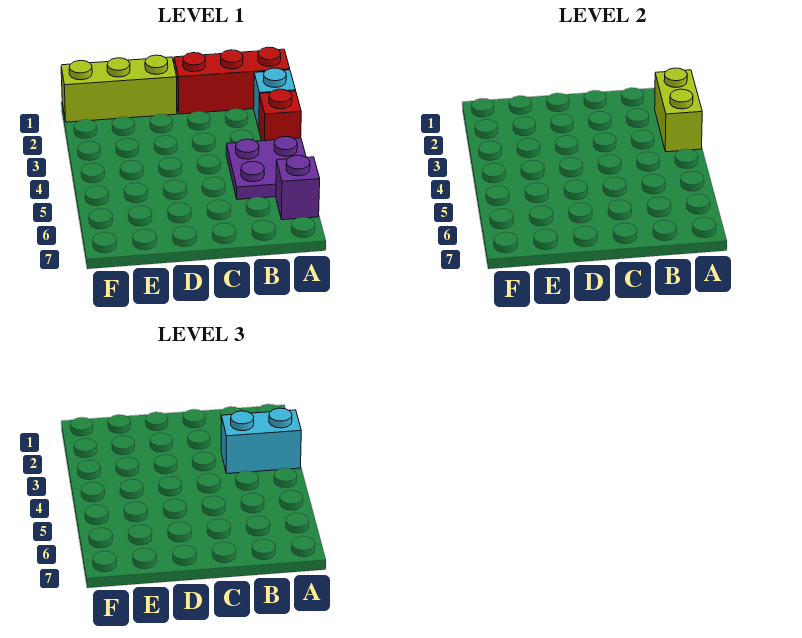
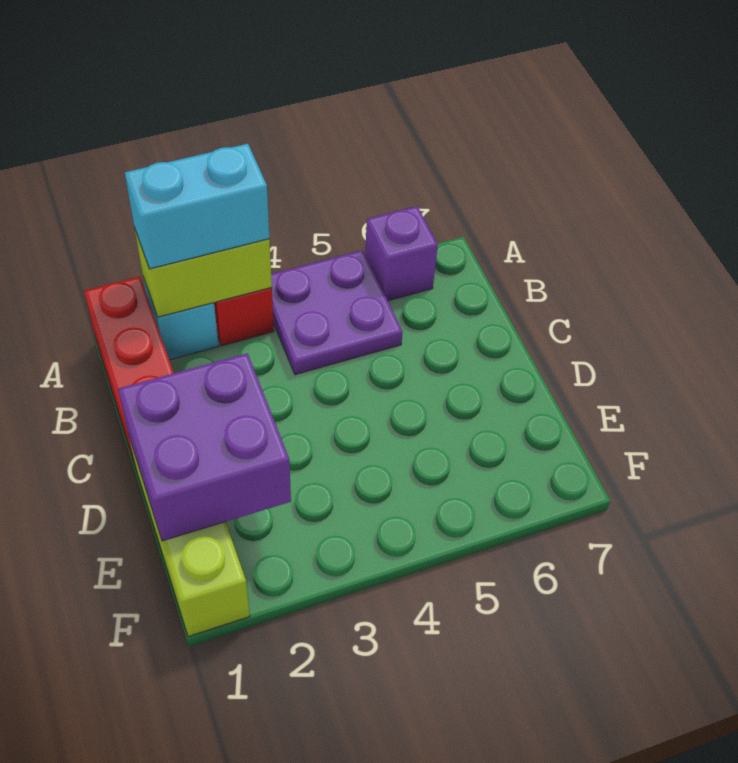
cyan brick A3:B3 level 3 -> cyan brick A2:A3 level 3
none -> purple brick D1:E2 level 2

